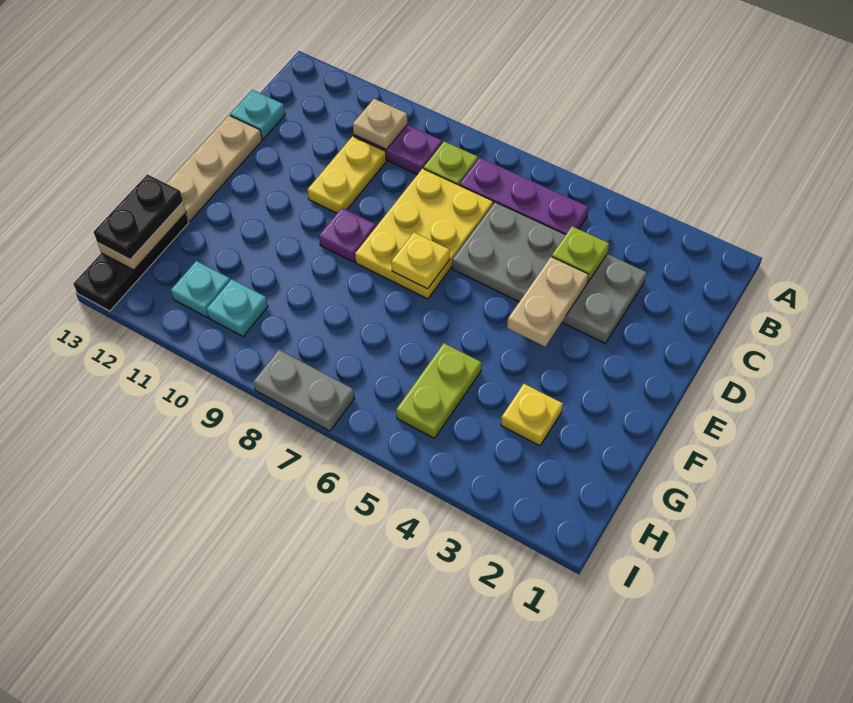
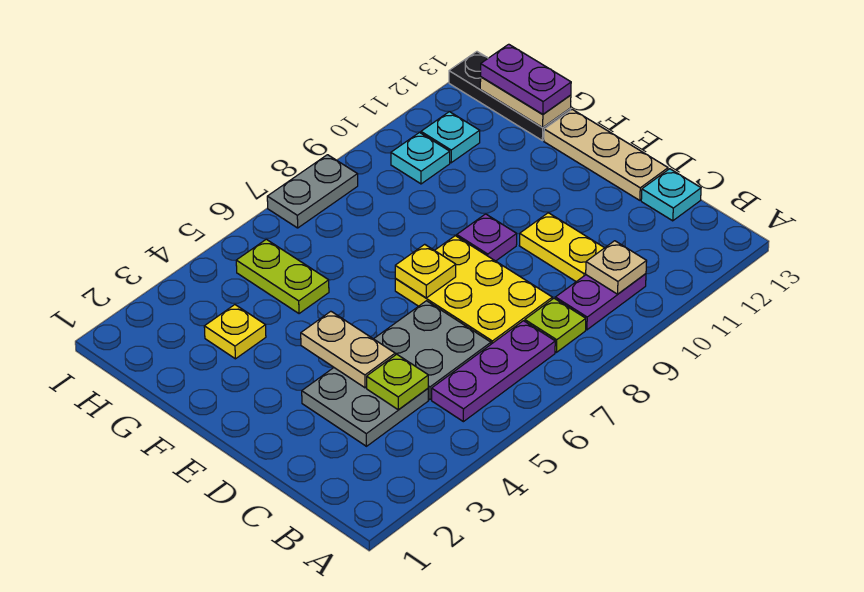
black plate G13:H13 level 3 -> purple plate G13:H13 level 3

